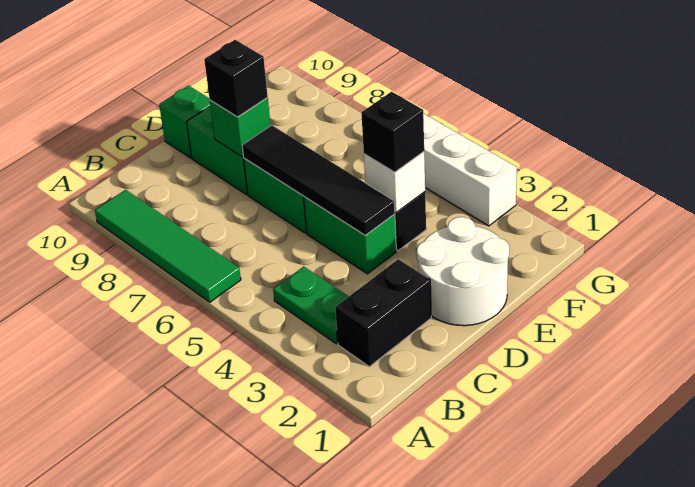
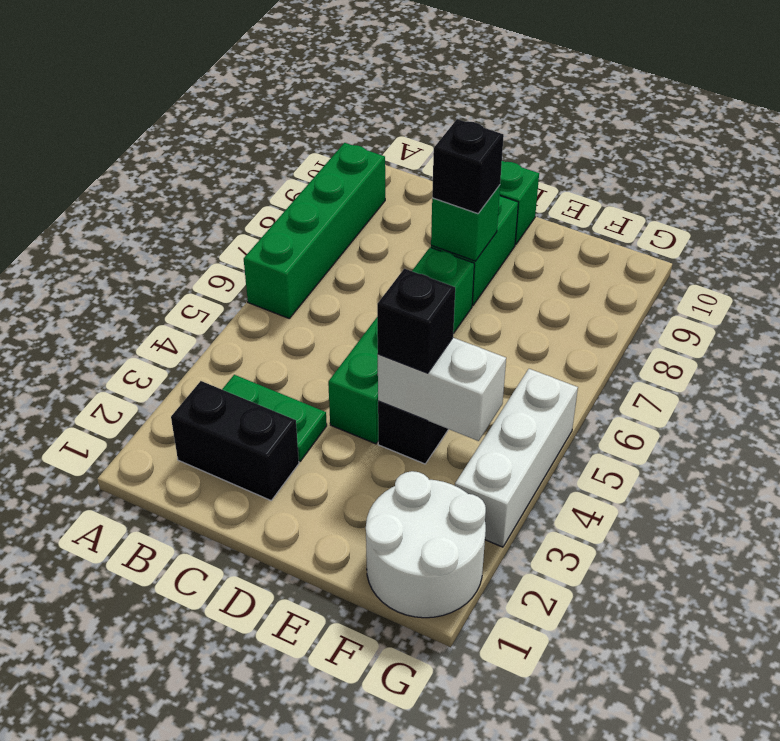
green tile A6:A9 level 1 -> green brick A6:A9 level 1
green plate B3:B4 level 1 -> green plate B3:C3 level 1
white round brick D1:E2 level 1 -> white round brick F1:G2 level 1
black tile D4:D7 level 2 -> none
white brick E4 level 2 -> white brick E4:F4 level 2

